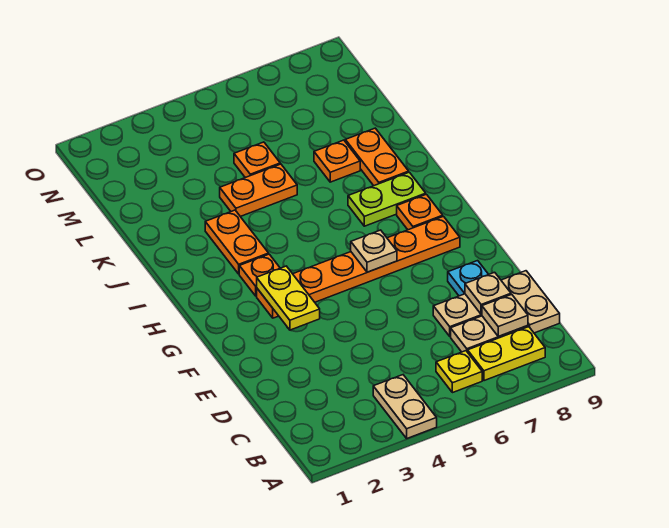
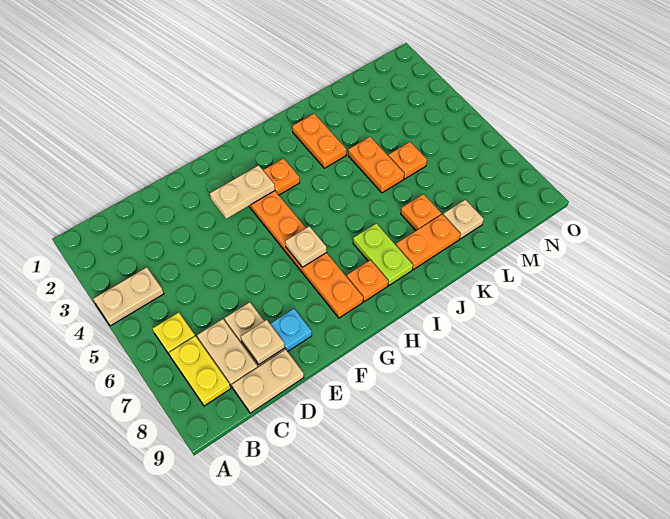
tan plate C8 level 2 -> tan plate L8 level 1
yellow plate F3:G3 level 2 -> tan plate F3:G3 level 2
orange plate I3:J3 level 1 -> orange plate J2:J3 level 1

